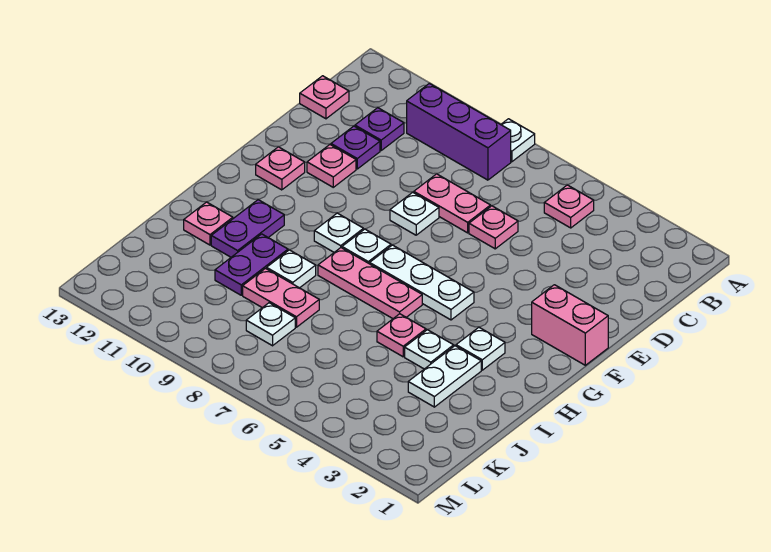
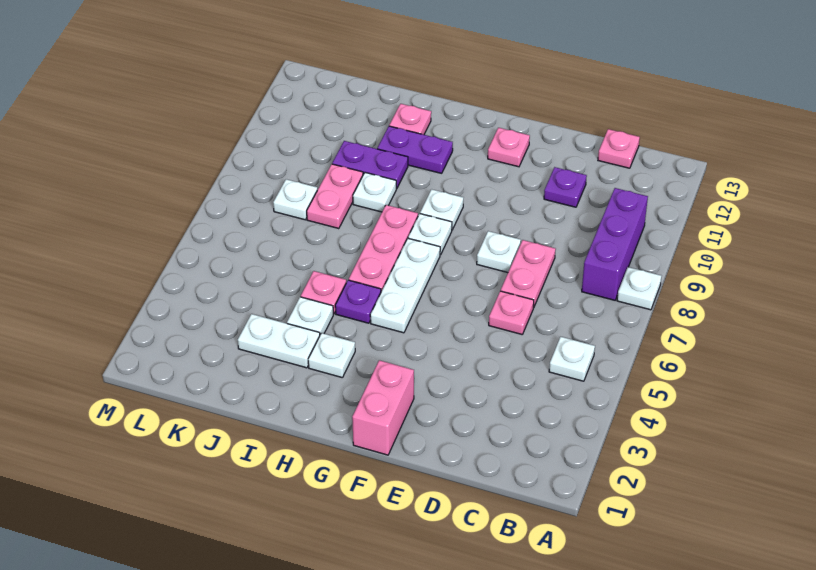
pink plate B5 level 1 -> white plate B5 level 1
purple plate C11 level 1 -> purple plate H5 level 1
pink plate E11 level 1 -> none

